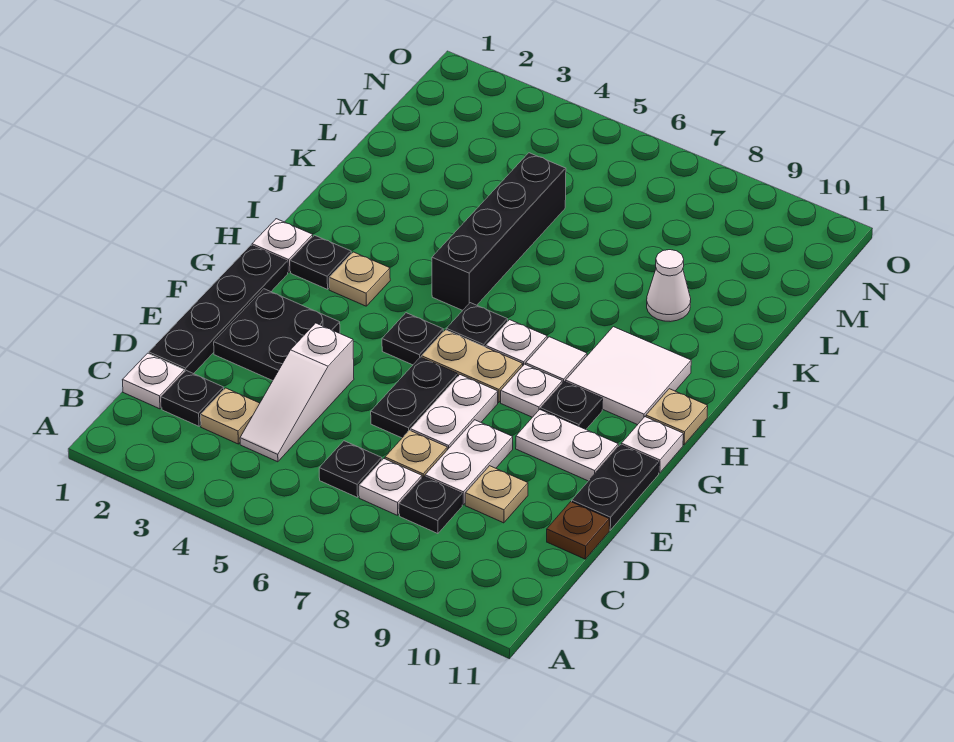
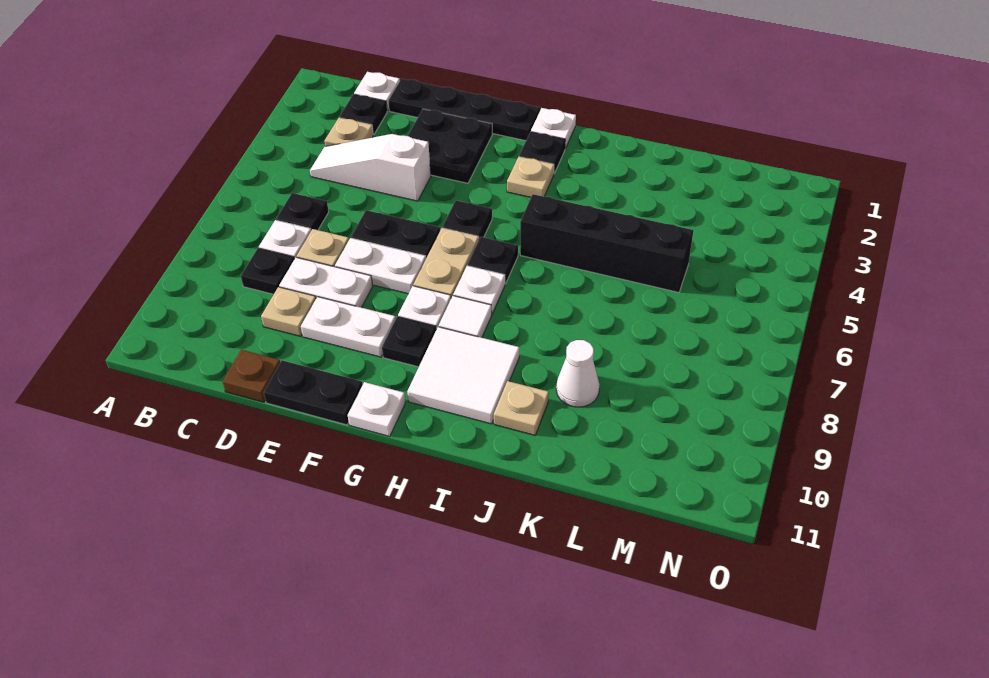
white plate F9:F10 level 1 -> white plate E9:F9 level 1
tan plate H11 level 1 -> tan plate J10 level 1

